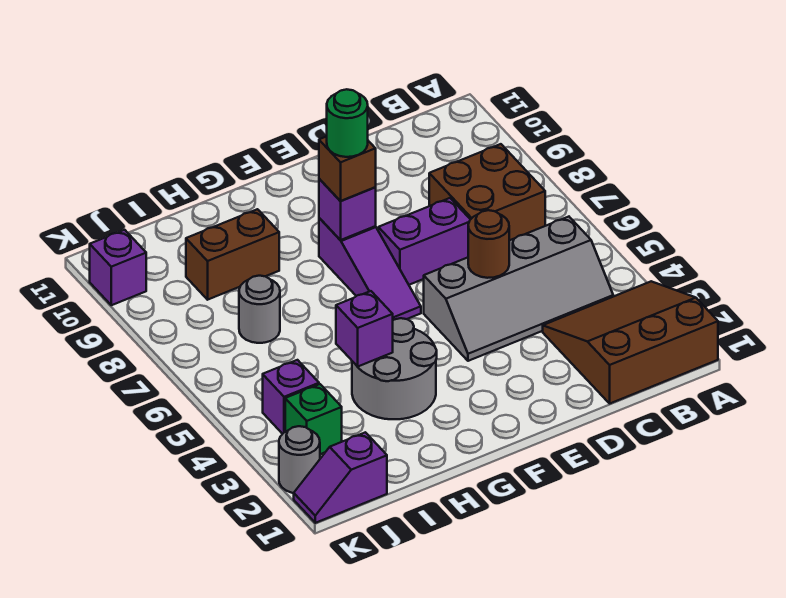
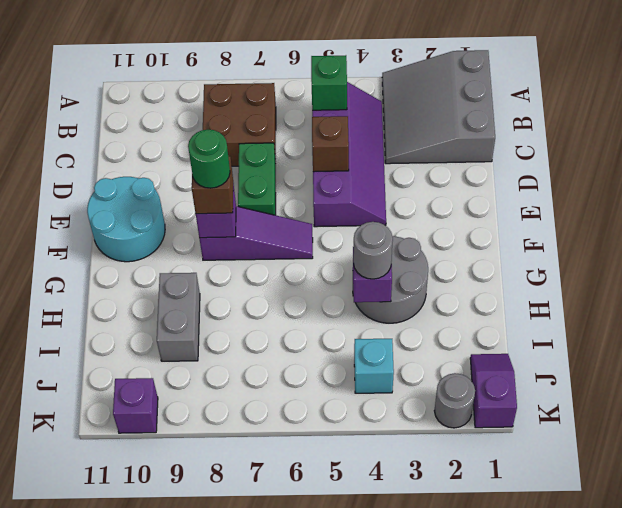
brown slope A1:C3 level 1 top 1 -> grey slope A1:C3 level 1 top 1
grey slope B4:E5 level 1 top 5 -> purple slope B4:E5 level 1 top 5
brown round brick D5 level 2 -> brown brick D5 level 2
purple brick D7:E7 level 1 -> green brick D7:E7 level 1
none -> cyan round brick E10:F11 level 1
brown brick H9:I9 level 1 -> grey brick H9:I9 level 1
grey round brick I7 level 1 -> grey round brick H4 level 3
purple slope J1:K1 level 1 top J -> purple slope J1:K1 level 1 top K
green brick J3 level 1 -> green brick B5 level 2
purple brick J4 level 1 -> cyan brick J4 level 1

